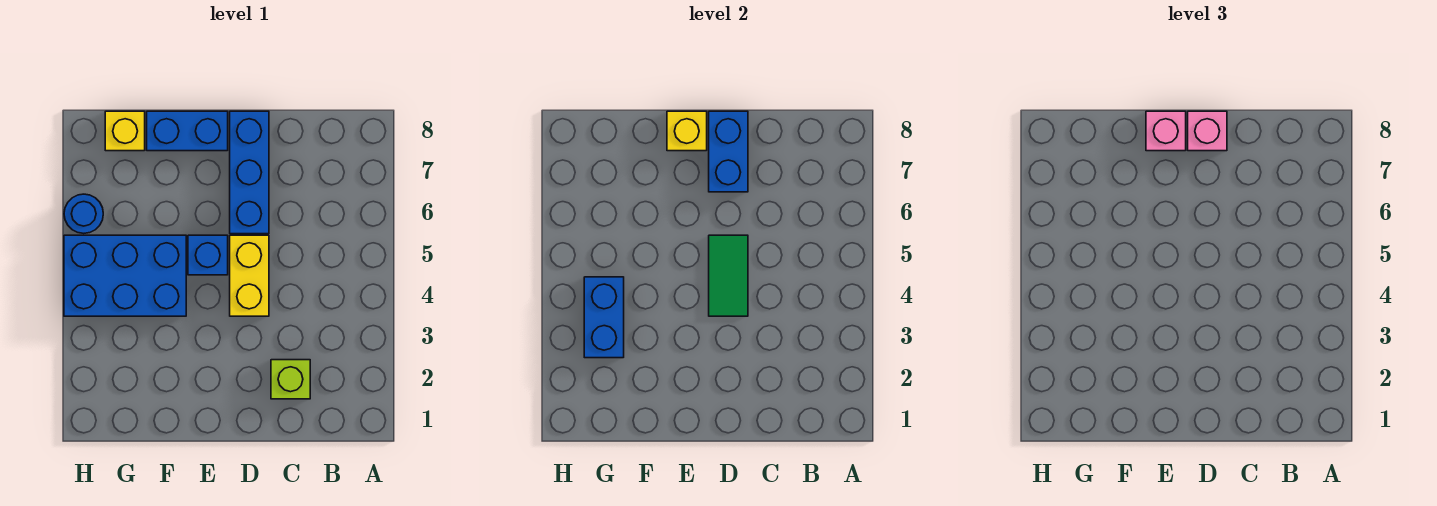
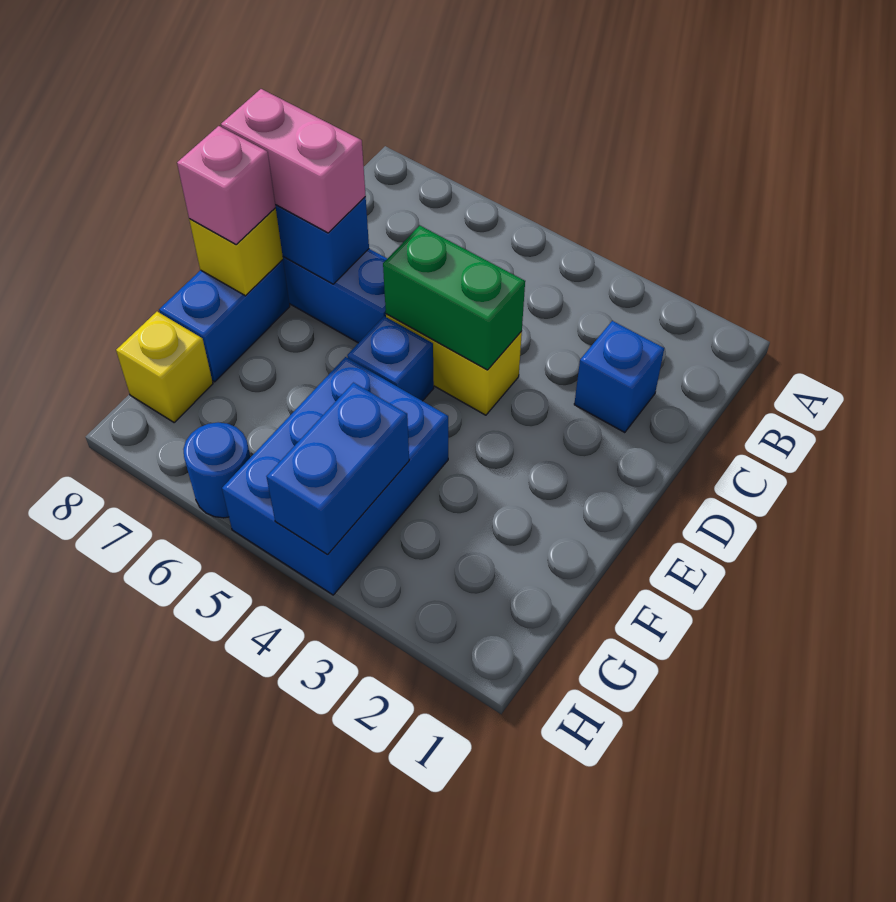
lime brick C2 level 1 -> blue brick C2 level 1
green tile D4:D5 level 2 -> green brick D4:D5 level 2
pink brick D8 level 3 -> pink brick D7:D8 level 3
blue brick G3:G4 level 2 -> blue brick G4:H4 level 2

